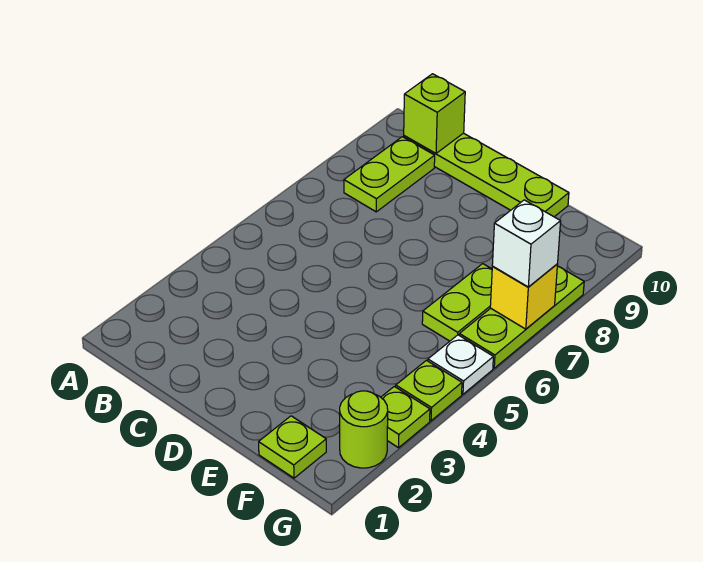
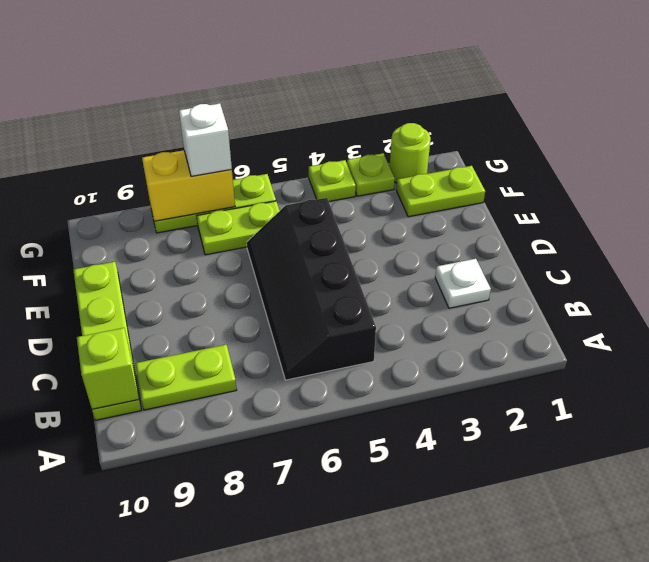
none -> black slope B5:E6 level 1 top 5
lime plate F1 level 1 -> lime plate F1:F2 level 1
white plate G5 level 1 -> white plate C2 level 1
yellow brick G7 level 2 -> yellow brick G7:G8 level 2

